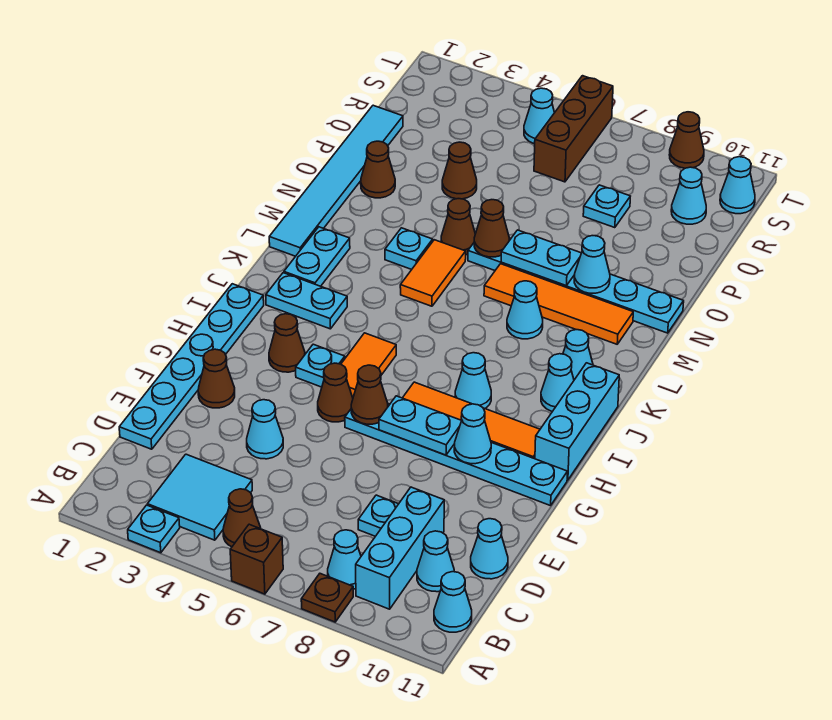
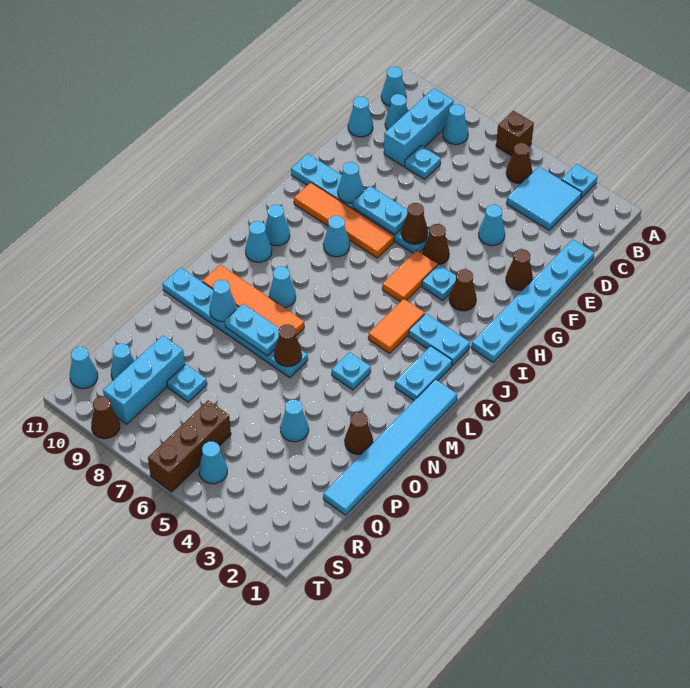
brown plate A8 level 1 -> none
cyan brick H11:J11 level 1 -> cyan brick Q9:S9 level 1
orange tile L5:M5 level 1 -> orange tile J4:K4 level 1
brown cone N5 level 1 -> none
brown cone P4 level 1 -> cyan cone P4 level 1

